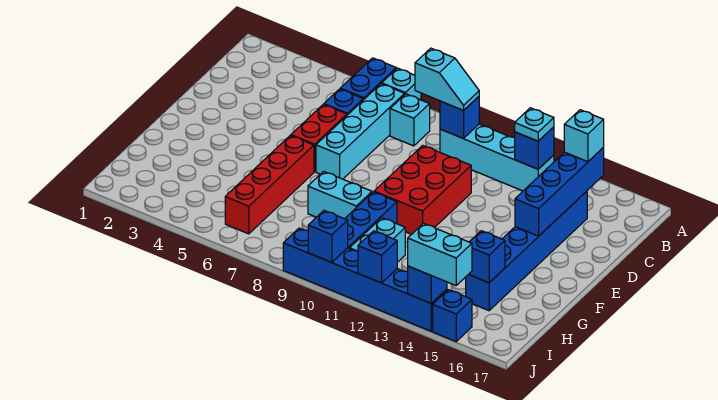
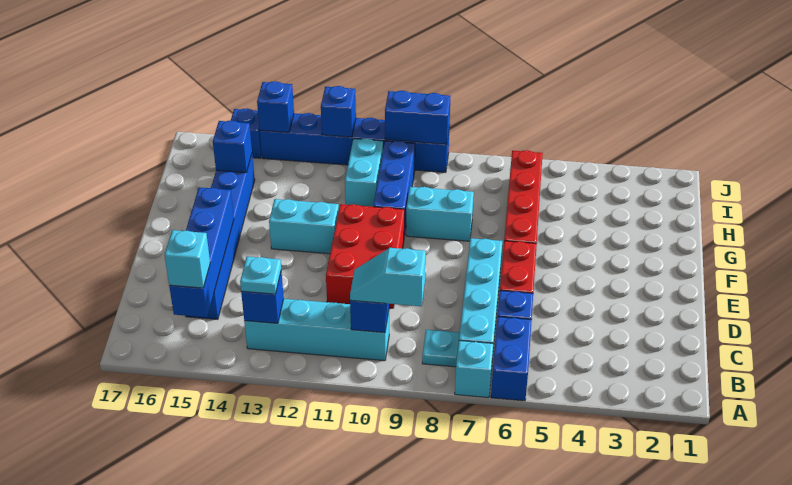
cyan brick B8 level 1 -> cyan plate B8 level 1
blue brick J10 level 2 -> blue brick J9:J10 level 2
cyan brick J14:J15 level 3 -> cyan brick F12:F13 level 1

